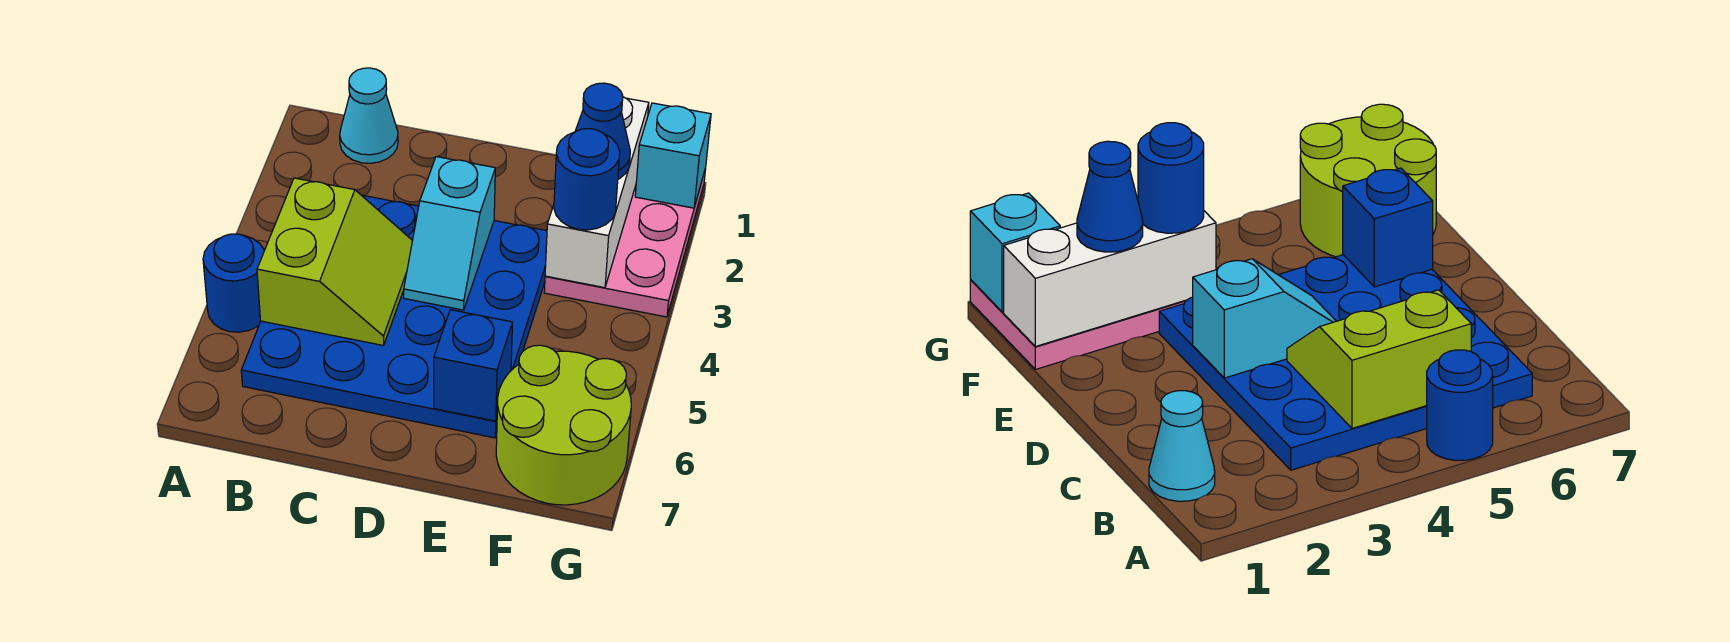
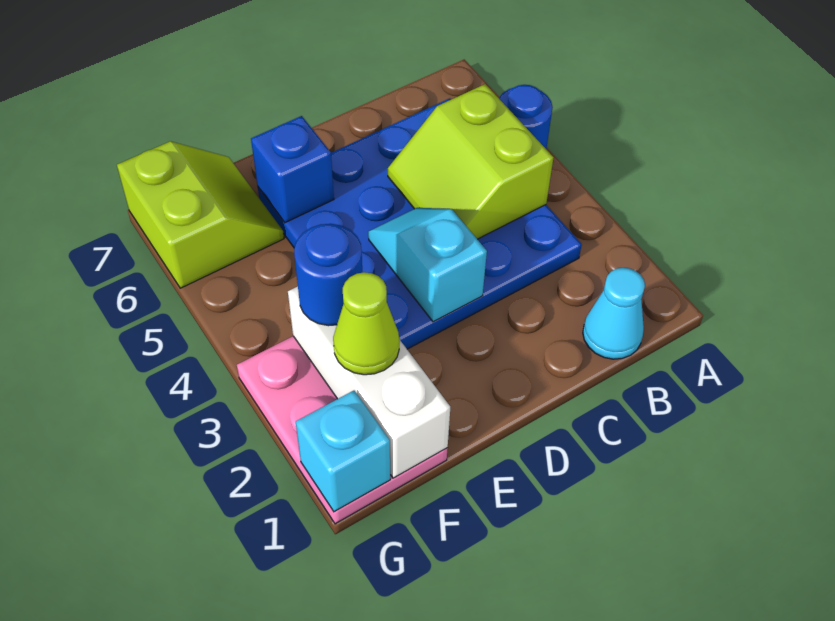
blue cone F2 level 3 -> lime cone F2 level 3
lime round brick F6:G7 level 1 -> lime slope F6:G7 level 1 top G

